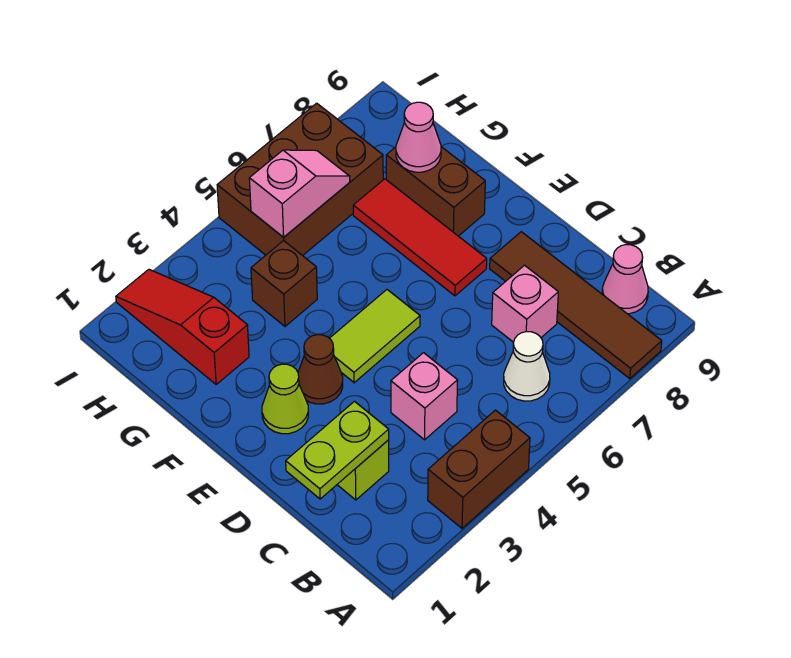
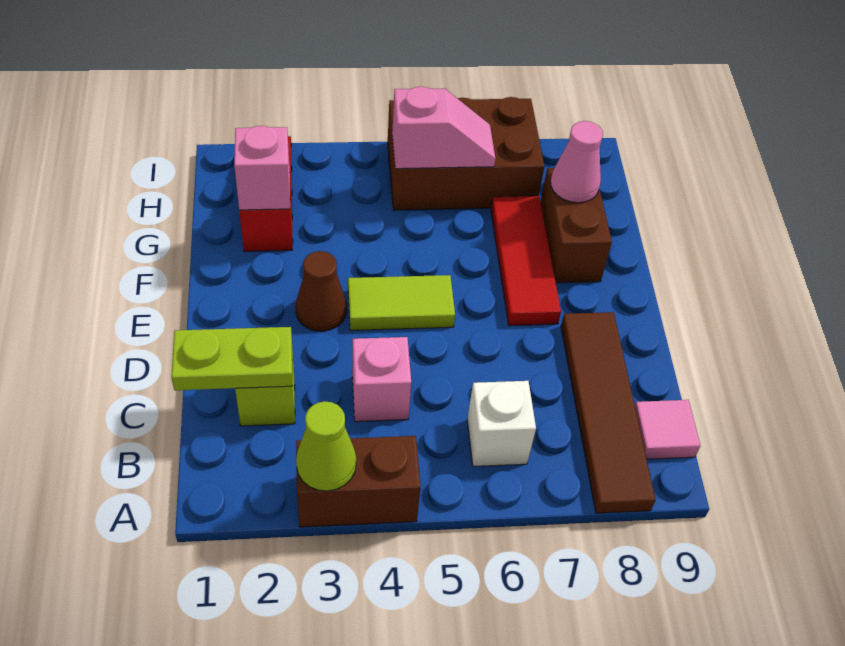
white cone B6 level 1 -> white brick B6 level 1
pink cone B9 level 1 -> pink tile B9 level 1
pink brick C7 level 1 -> pink brick G2 level 2
lime cone E2 level 1 -> lime cone A3 level 2
brown brick G4 level 1 -> none

